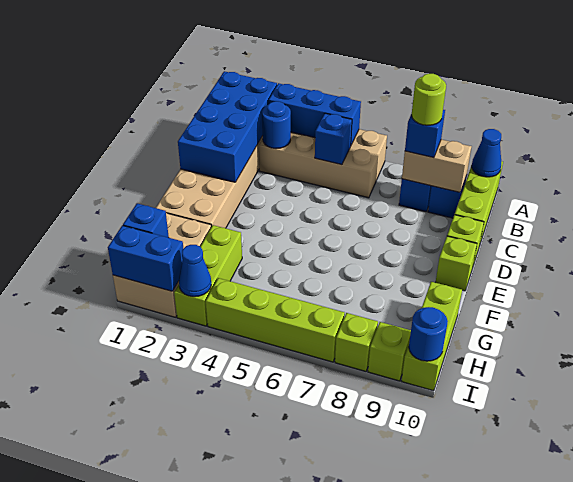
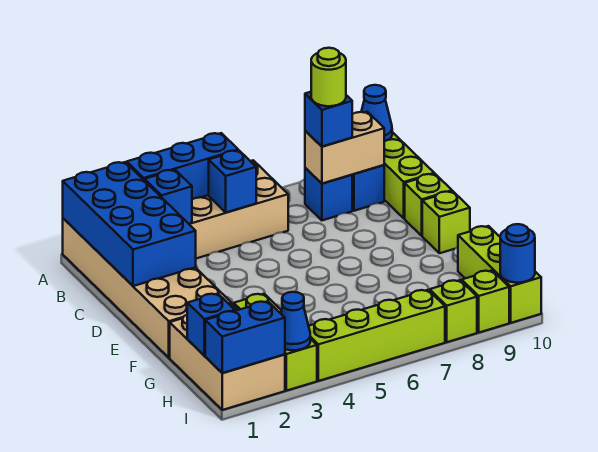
blue round brick B3 level 2 -> blue brick B3 level 2

